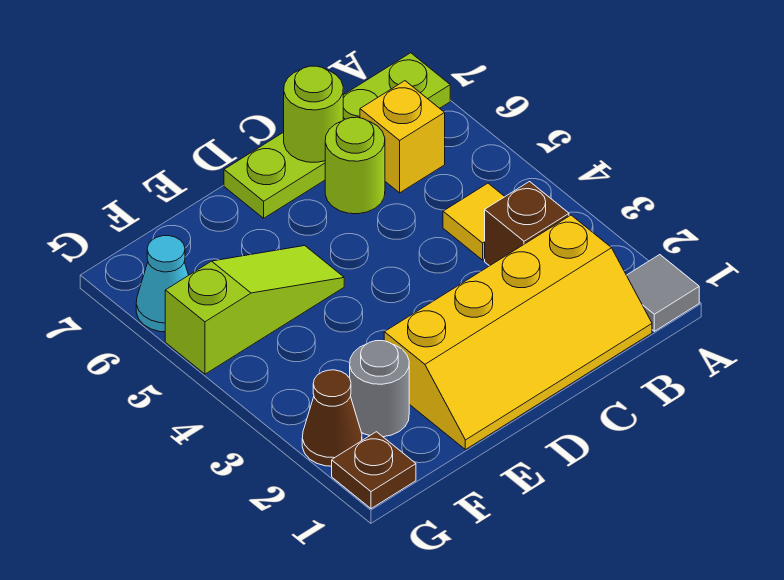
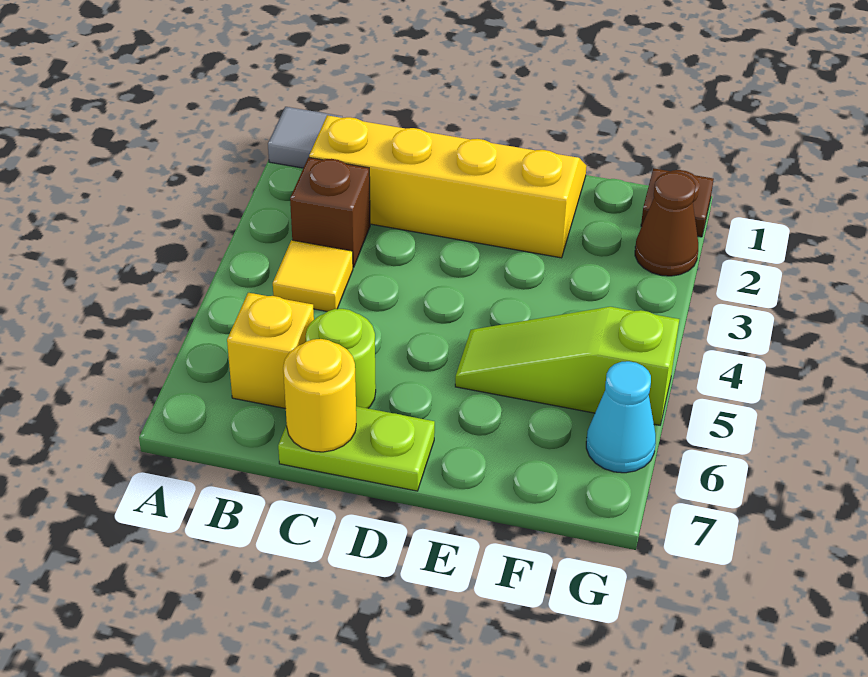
lime plate A7:D7 level 1 -> lime plate C7:D7 level 1
lime round brick C7 level 2 -> yellow round brick C7 level 2
grey round brick F2 level 1 -> none

